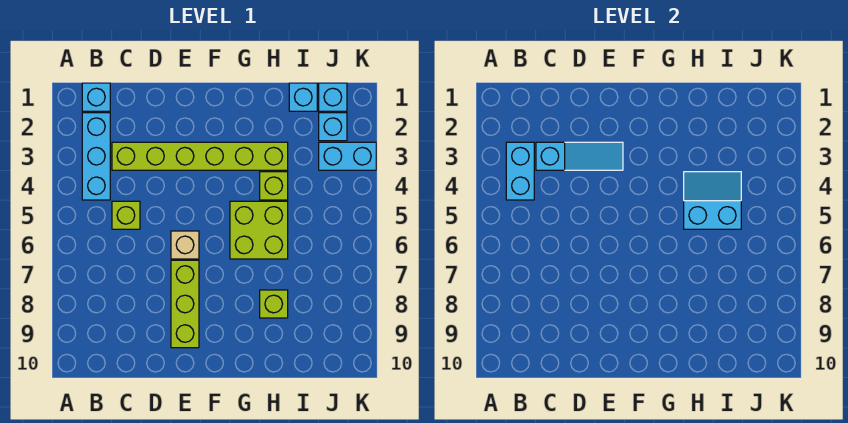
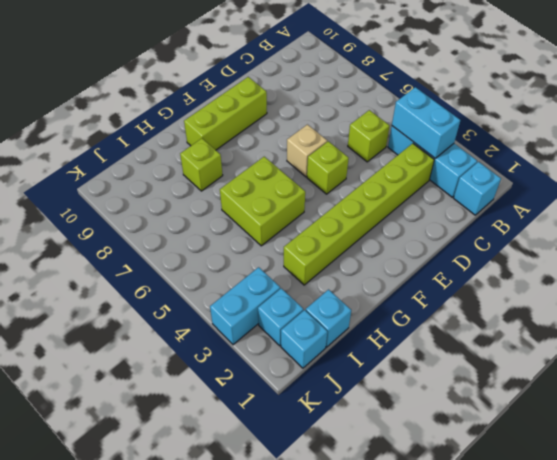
cyan slope C3:E3 level 2 top C -> none
lime brick E7:E9 level 1 -> lime brick E9:G9 level 1
lime brick H4 level 1 -> lime brick E5 level 1
cyan slope H4:I5 level 2 top 5 -> none

